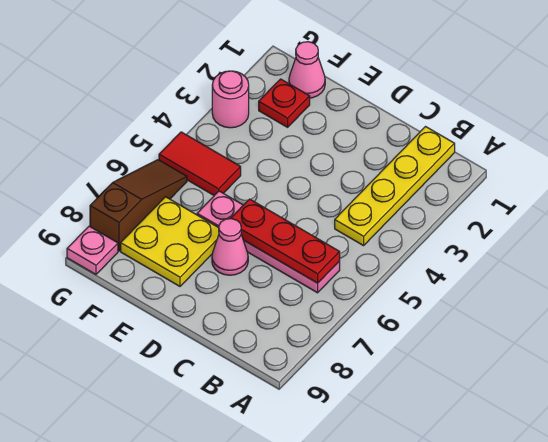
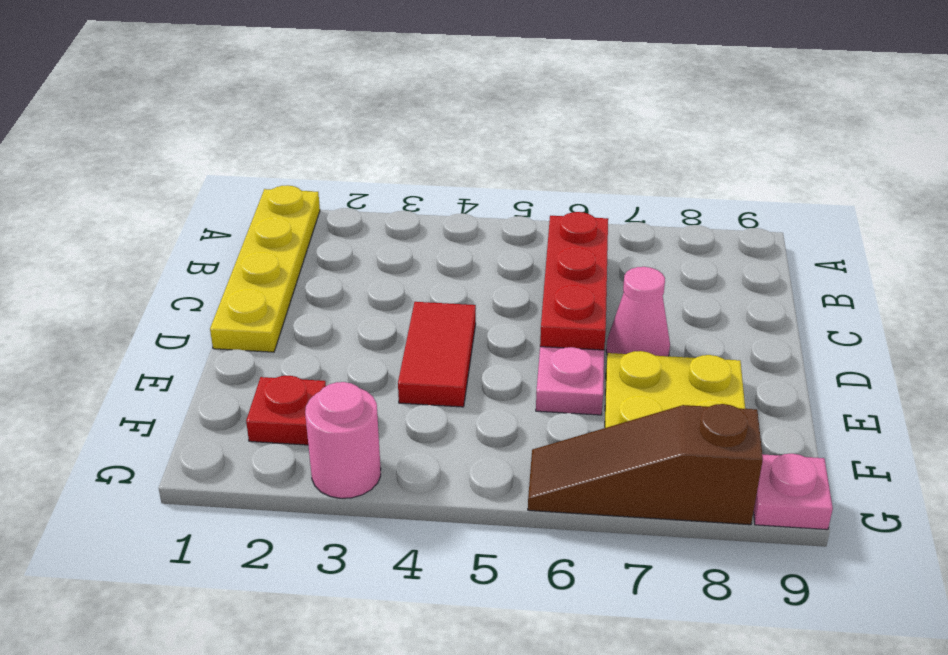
yellow plate B1:B4 level 1 -> yellow plate A1:D1 level 1
pink cone F1 level 1 -> none
red tile F5:G5 level 1 -> red tile D4:E4 level 1

